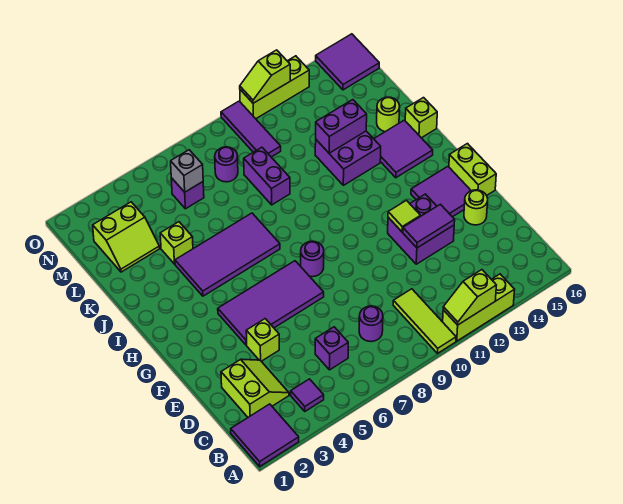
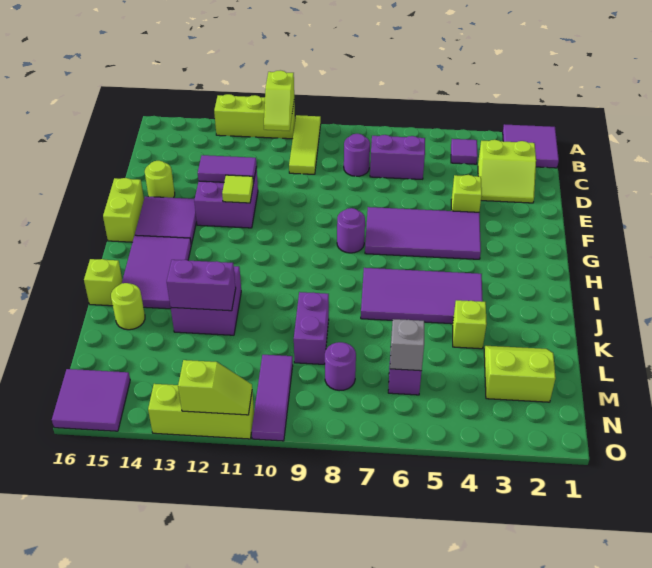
lime slope A11:A12 level 2 top 12 -> lime slope A11:B11 level 2 top A
lime slope C2:D3 level 1 top 2 -> lime slope C2:D3 level 1 top C
purple brick C6 level 1 -> purple brick C6:C7 level 1
purple tile I14:J15 level 1 -> purple tile H14:J15 level 1

